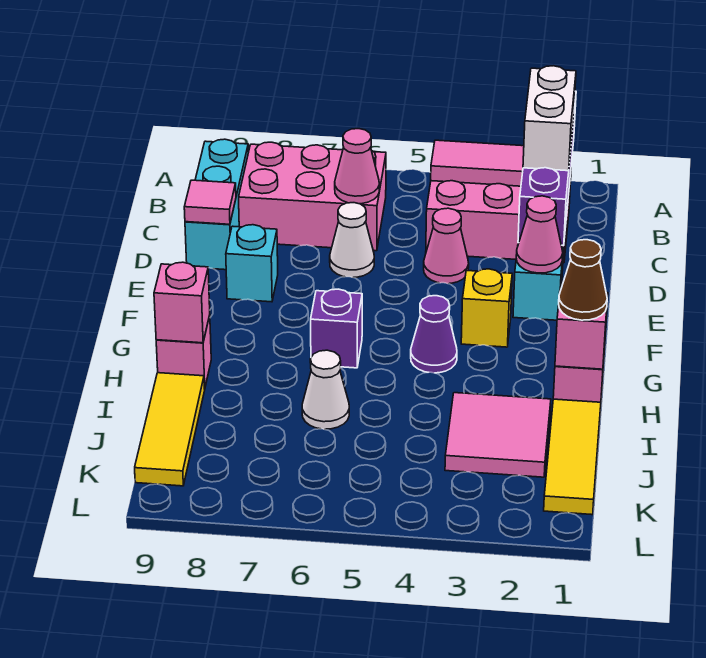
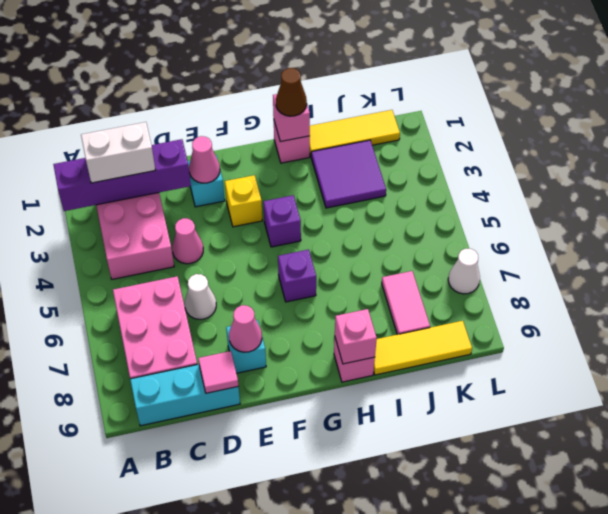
pink tile B3:B4 level 2 -> pink tile J7:J8 level 1
pink cone C6 level 2 -> pink cone E8 level 2
purple cone G4 level 1 -> purple brick G4 level 1
pink tile I2:J3 level 1 -> purple tile I2:J3 level 1
white cone I6 level 1 -> white cone L7 level 1

